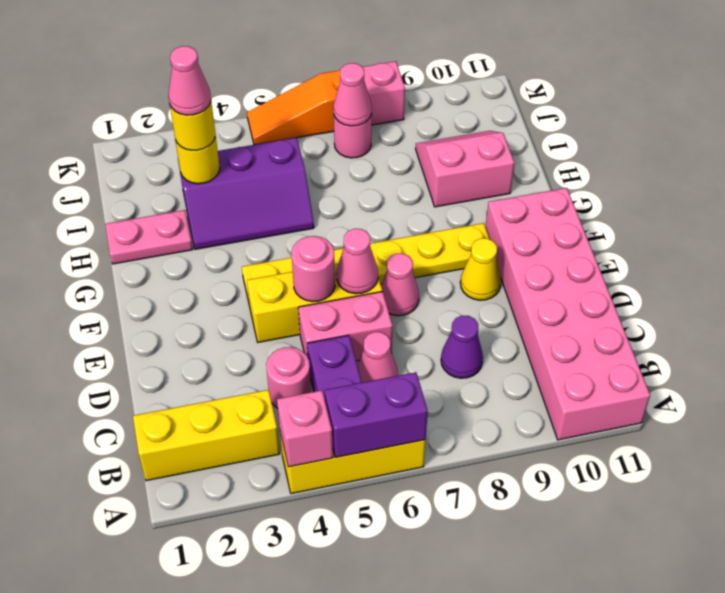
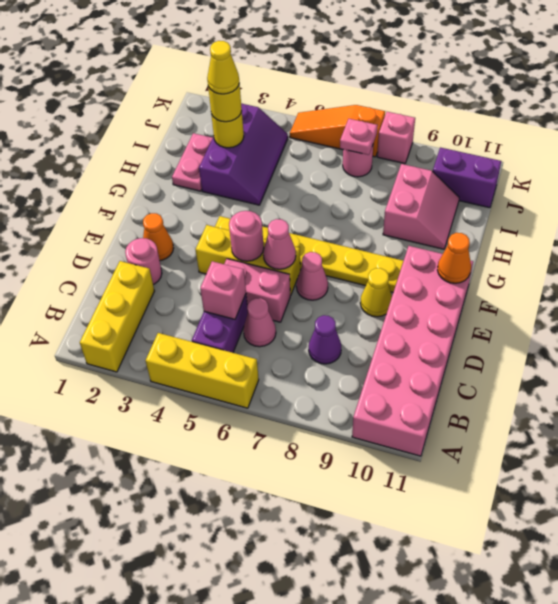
pink brick A4 level 2 -> pink brick C5 level 2
purple brick A5:A6 level 2 -> purple brick J10:J11 level 1
yellow brick B1:B3 level 1 -> yellow brick A2:C2 level 1
pink round brick C4 level 1 -> pink round brick D2 level 1
none -> orange cone E2 level 1
none -> orange cone F11 level 2
pink plate H1:H2 level 1 -> pink plate H2:I2 level 1
purple slope H3:I5 level 1 top I -> purple slope H3:J4 level 1 top 3
pink slope H9:I10 level 1 top H -> pink slope H9:I10 level 1 top 9
pink cone I3 level 4 -> yellow cone I3 level 4
pink cone J7 level 2 -> pink plate J7 level 2

